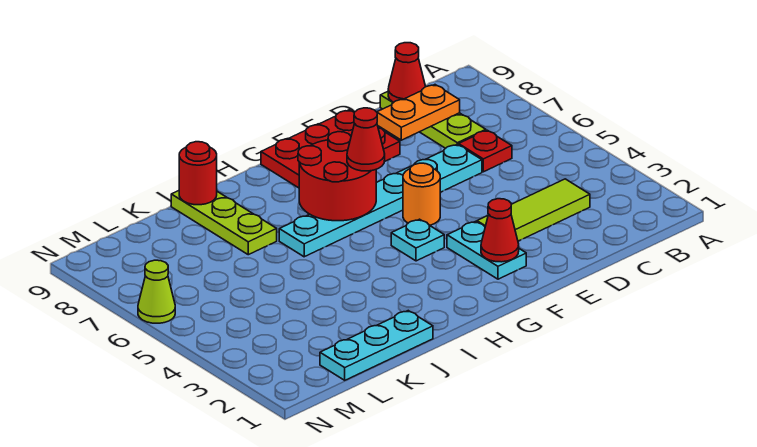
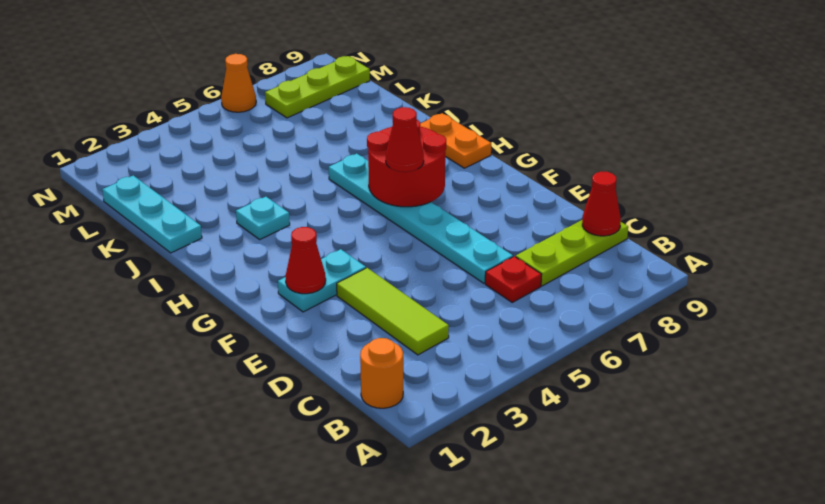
orange plate C8:D8 level 2 -> orange plate H9:I9 level 1
red plate E8:G9 level 1 -> none
orange round brick F5 level 1 -> orange round brick B1 level 1
cyan plate G4 level 1 -> cyan plate I3 level 1
lime plate J7:J9 level 1 -> lime plate M7:M9 level 1
red round brick J9 level 2 -> none
lime cone N6 level 1 -> orange cone N6 level 1

